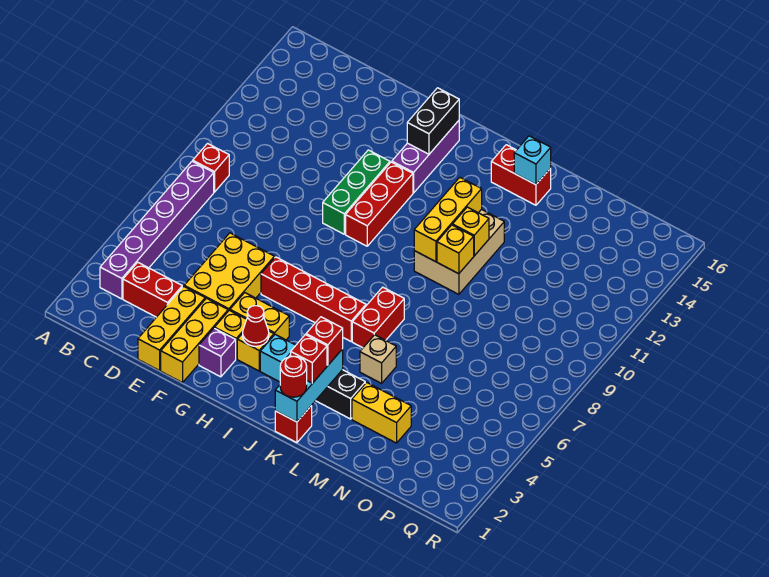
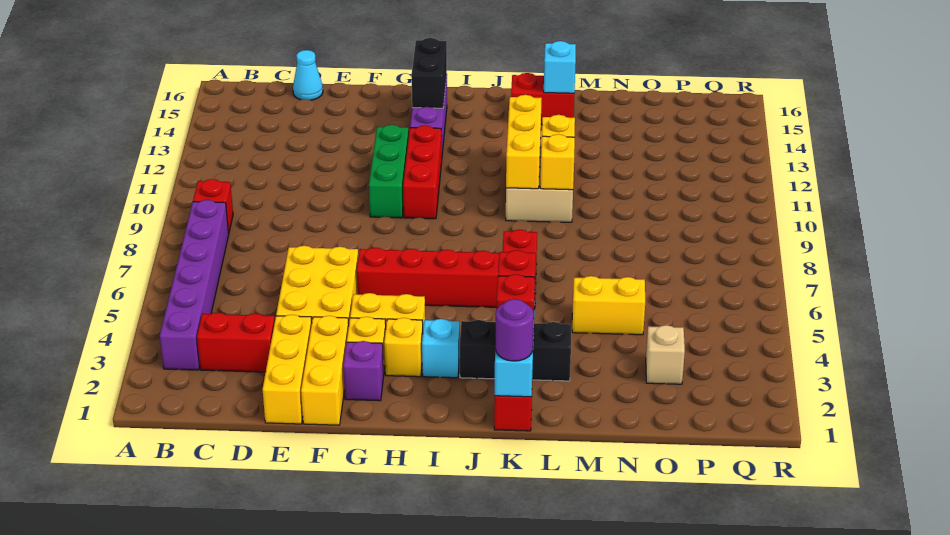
none -> cyan cone D16 level 1
red cone H3 level 2 -> none
red round brick K1 level 3 -> purple round brick K1 level 3
tan brick L5 level 1 -> tan brick O3 level 1
yellow brick M3:N3 level 1 -> yellow brick M5:N5 level 1

